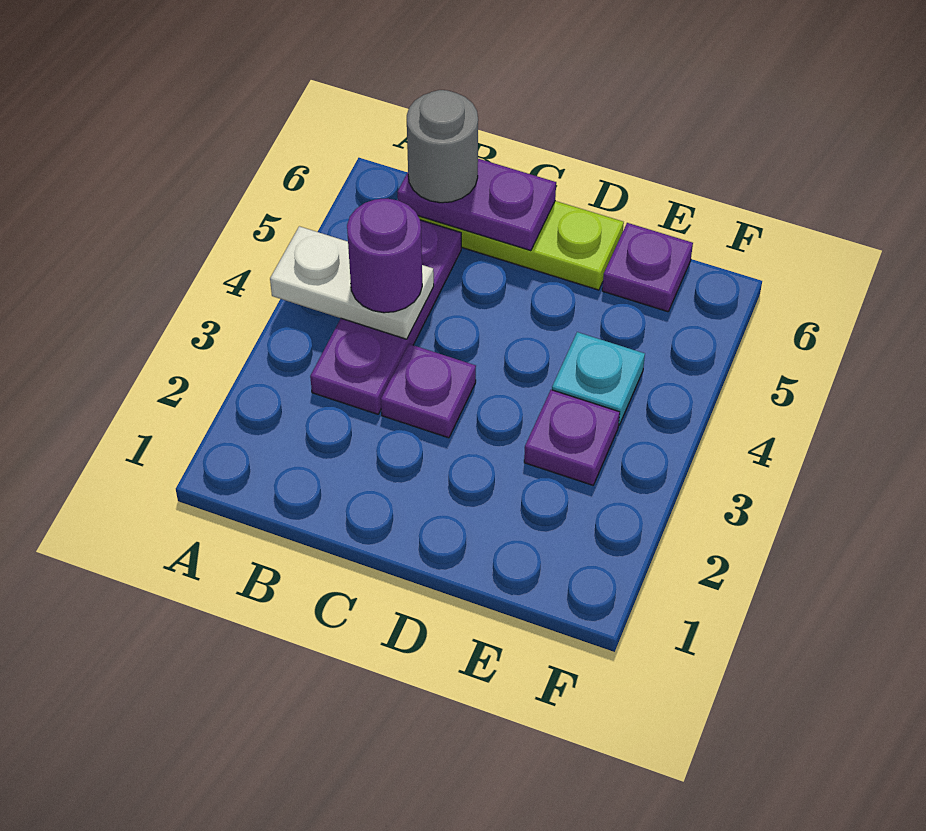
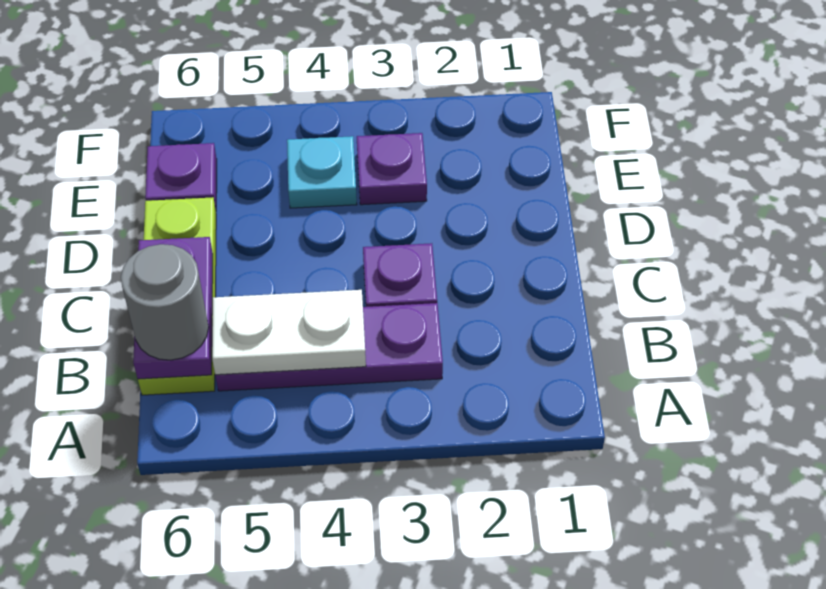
white plate A4:B4 level 2 -> white plate B4:B5 level 2
purple round brick B4 level 3 -> none

